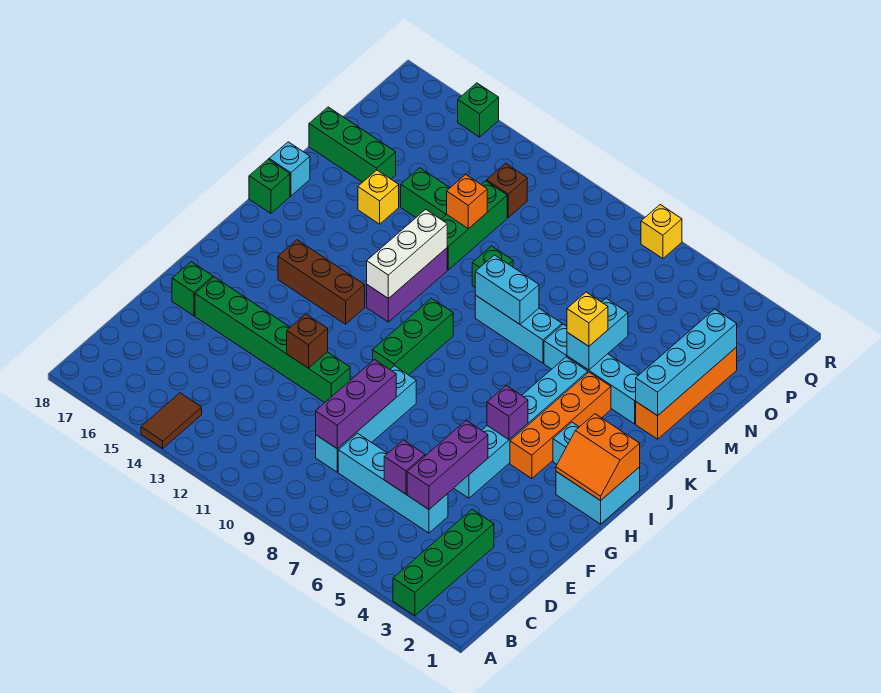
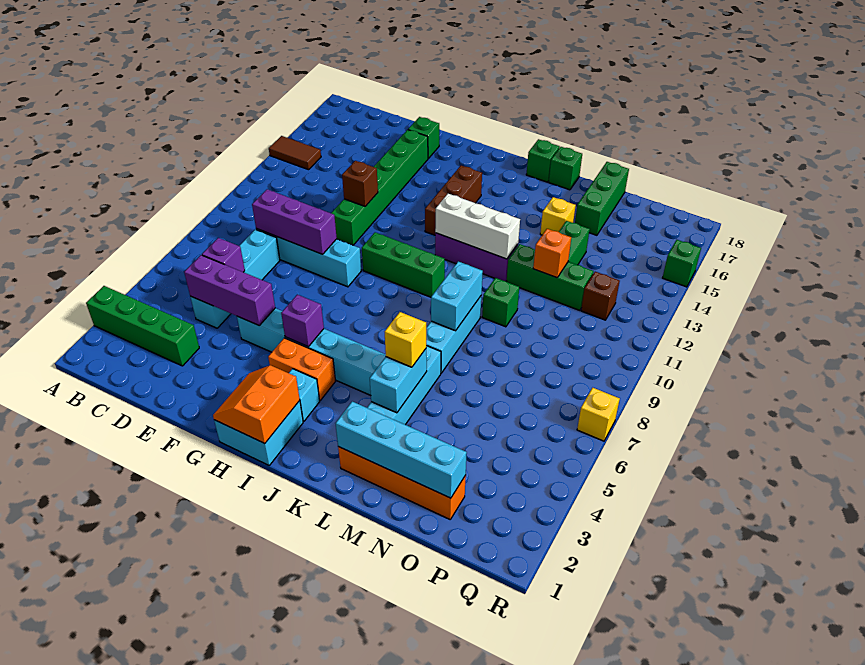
orange brick H4:K4 level 1 -> orange brick H4:I4 level 1
cyan brick L5:M5 level 2 -> cyan brick L4:L5 level 2
cyan brick L18 level 1 -> green brick L18 level 1

